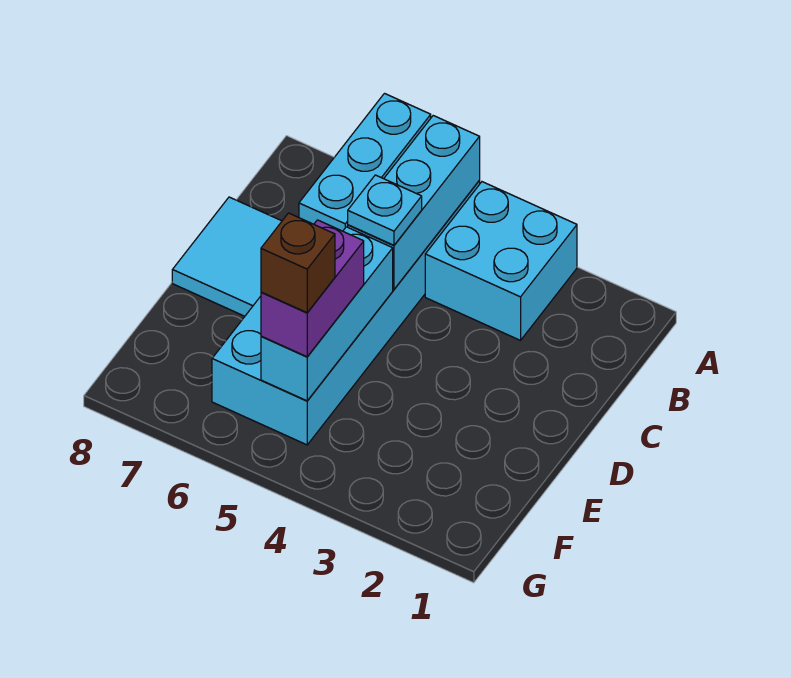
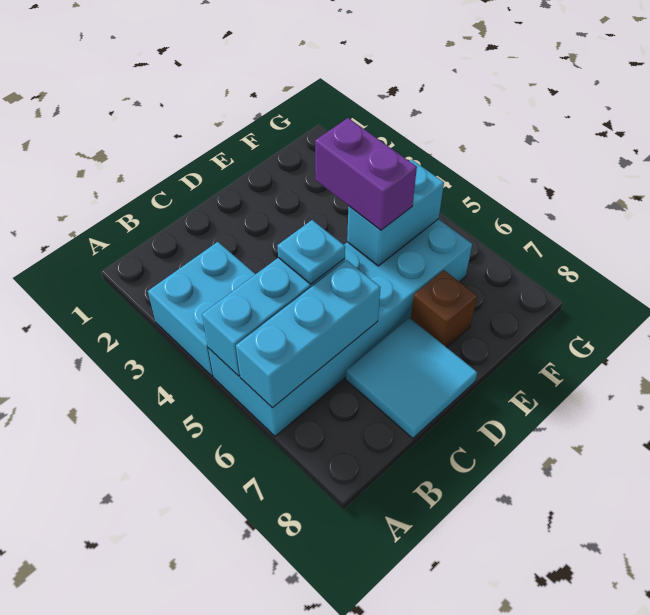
cyan brick D5:F5 level 2 -> cyan brick E5:F5 level 2
purple brick E5:F5 level 3 -> purple brick E4:E5 level 3
brown brick F5 level 4 -> brown brick E7 level 1

